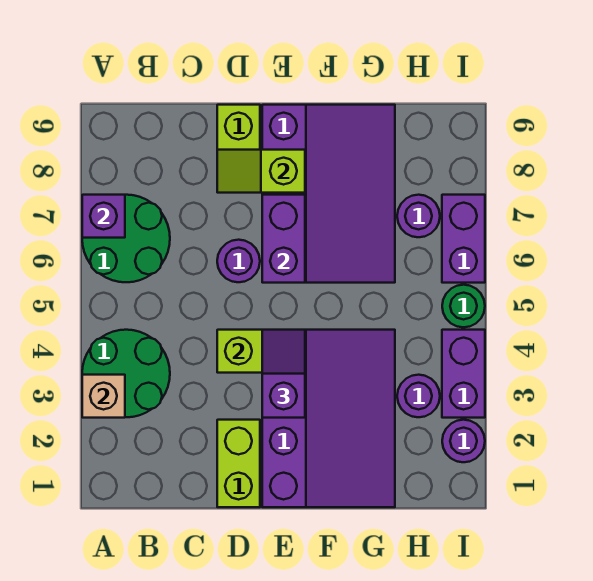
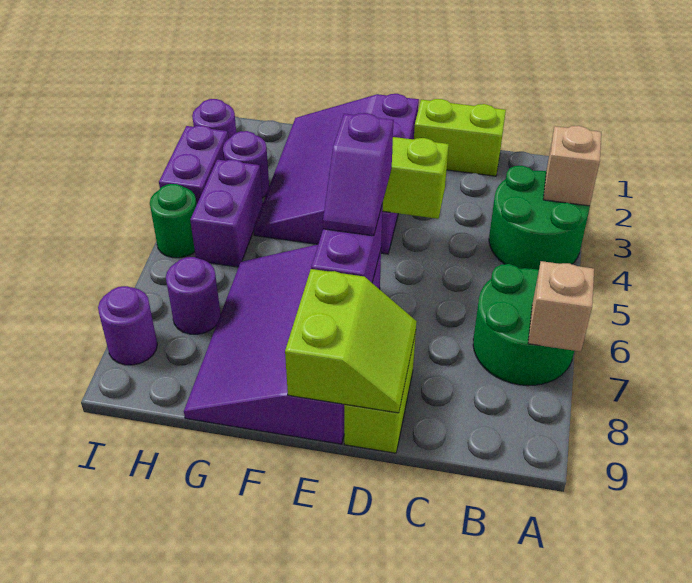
purple brick A7 level 2 -> tan brick A7 level 2
lime brick D1:D2 level 1 -> lime brick C1:D1 level 1
purple round brick D6 level 1 -> purple round brick I8 level 1
lime slope D8:E8 level 2 top E -> lime slope D8:E9 level 2 top E
purple slope E3:E4 level 3 top 3 -> purple slope E5:E6 level 3 top 5
purple brick I6:I7 level 1 -> purple brick H4:H5 level 1

